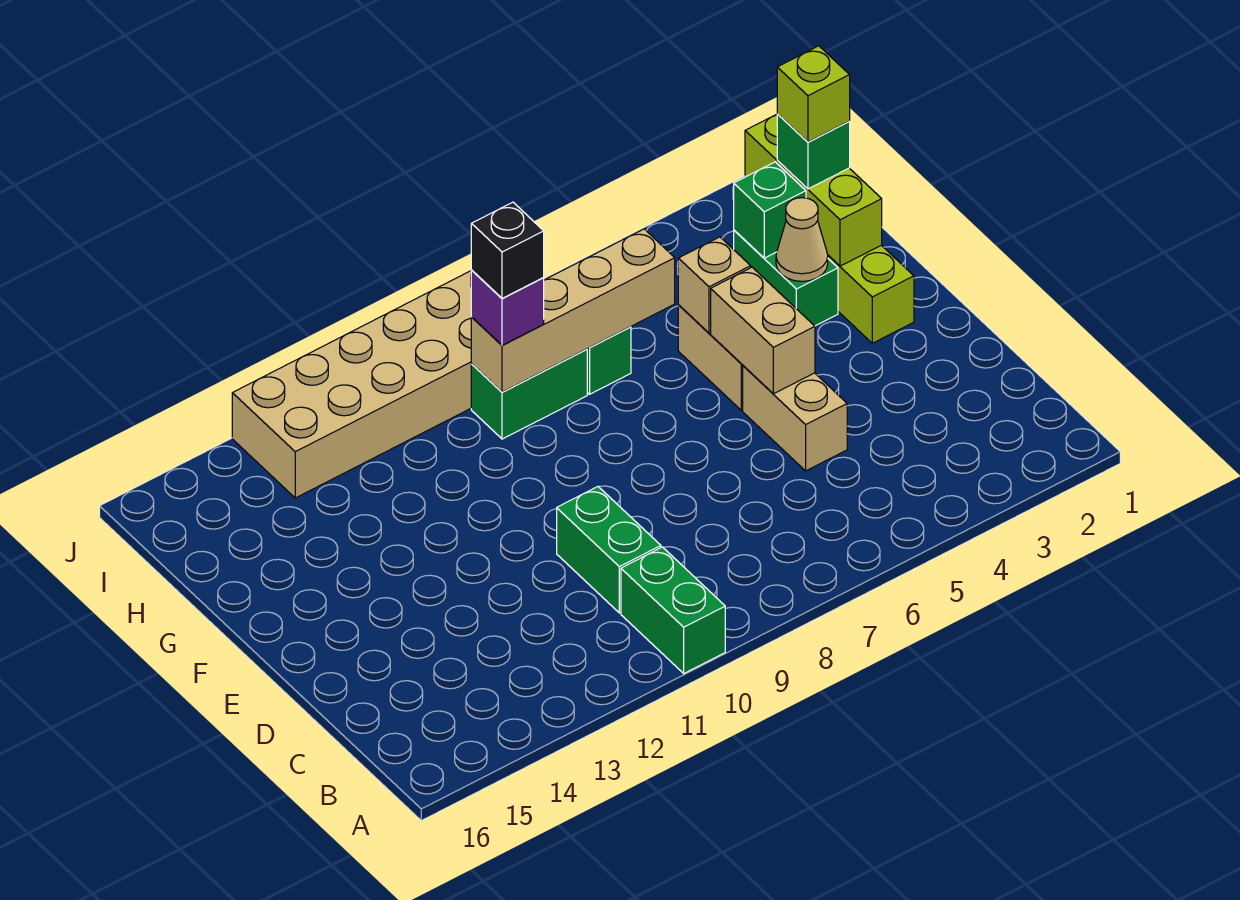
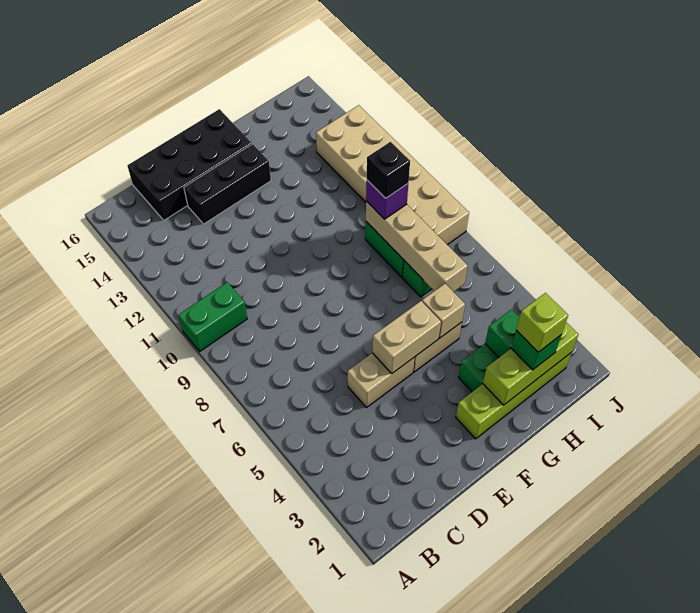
green brick C10:D10 level 1 -> none
none -> black brick C15:F16 level 1
none -> black brick D14:F14 level 1
tan cone G3 level 2 -> none

